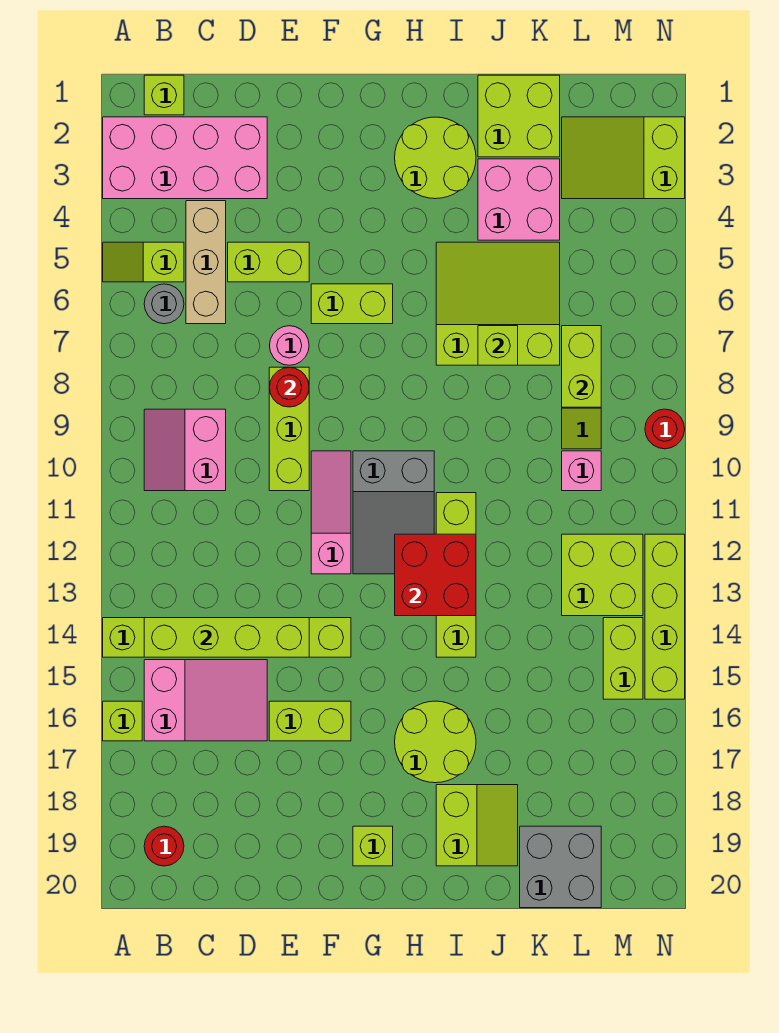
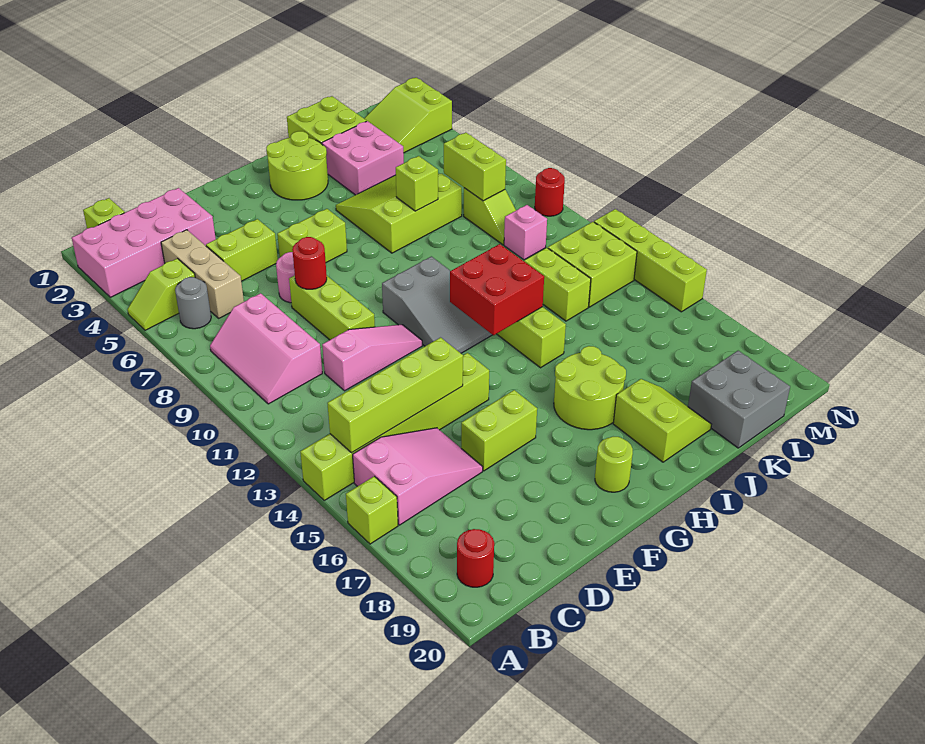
pink slope B9:C10 level 1 top C -> pink slope B8:C10 level 1 top C
pink slope F10:F12 level 1 top 12 -> pink slope D11:F11 level 1 top D
lime brick G19 level 1 -> lime round brick G19 level 1
lime brick M14:M15 level 1 -> lime brick K12:K13 level 1

